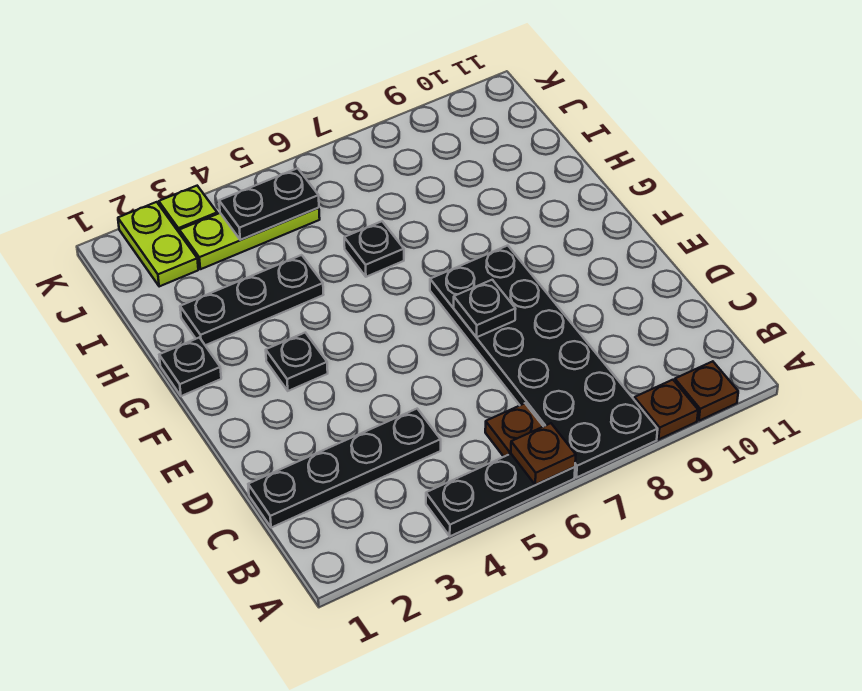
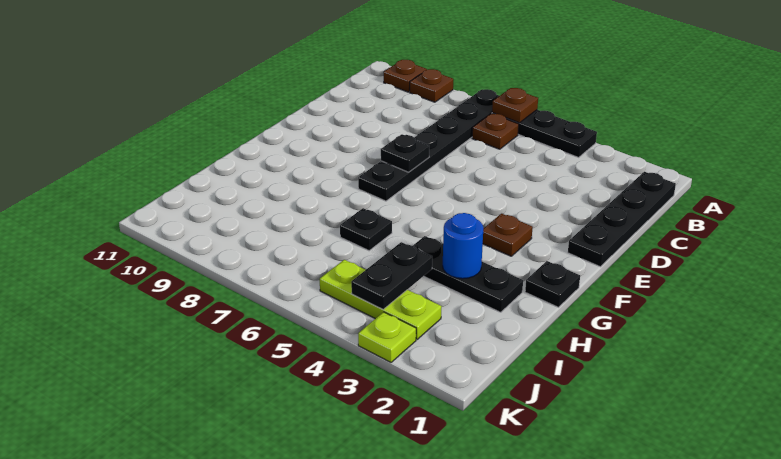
black plate A7:F8 level 1 -> black plate A7:F7 level 1
black plate C1:C4 level 1 -> black plate B1:E1 level 1
black plate F3 level 1 -> brown plate F3 level 1
none -> blue round brick H3 level 2
lime plate J2:K2 level 1 -> none
black plate J4:J5 level 2 -> black plate I4:J4 level 2

